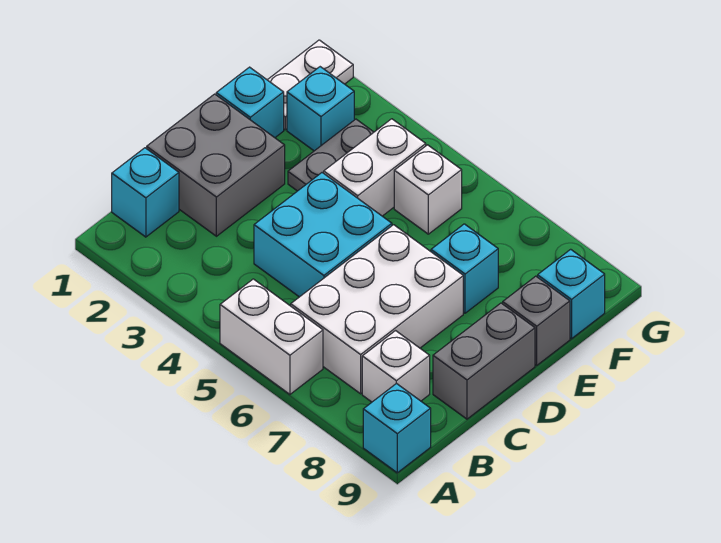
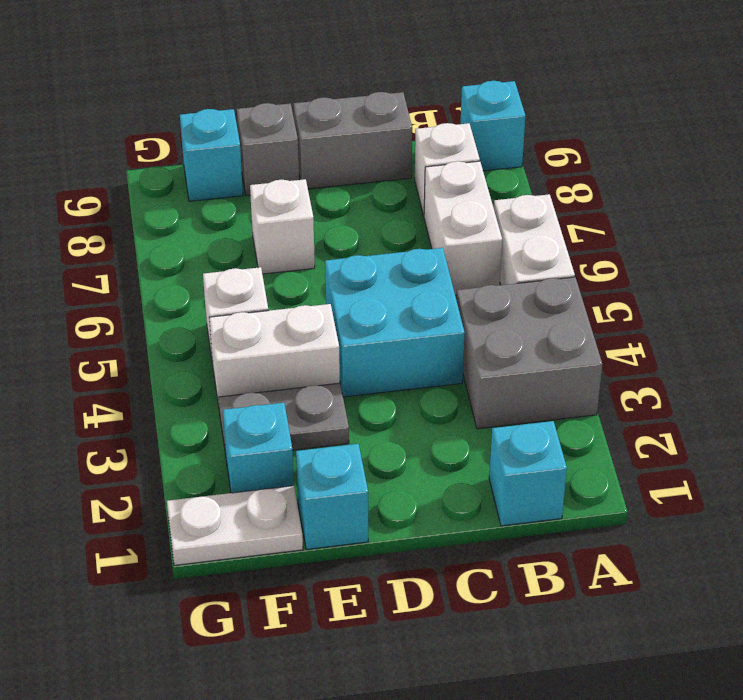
white brick B6:D7 level 1 -> white brick B6:B7 level 1
grey brick C1:D2 level 1 -> grey brick A3:B4 level 1
cyan brick E7 level 1 -> white brick E7 level 1

